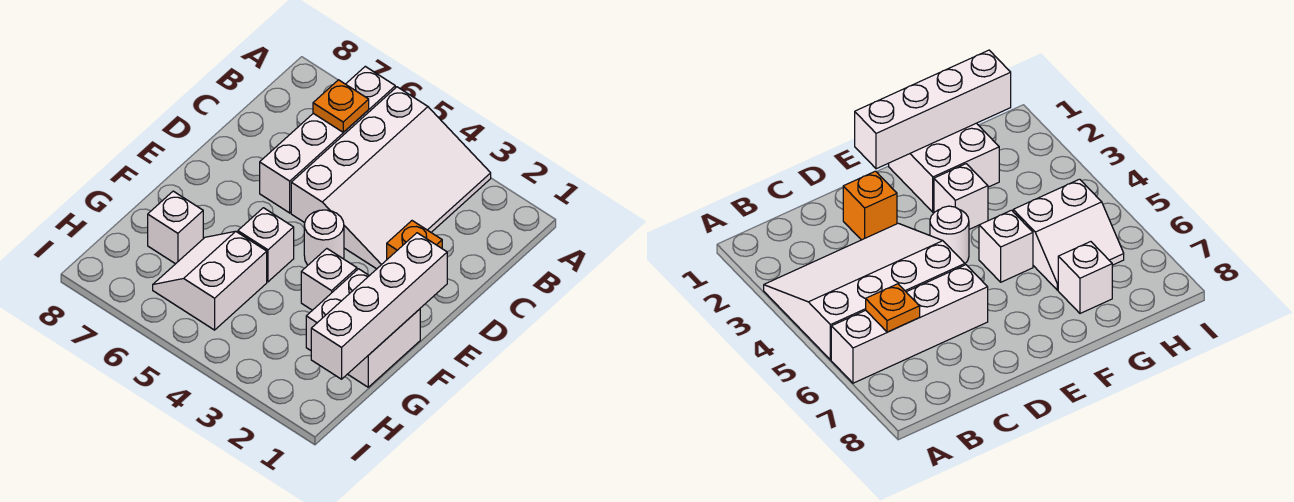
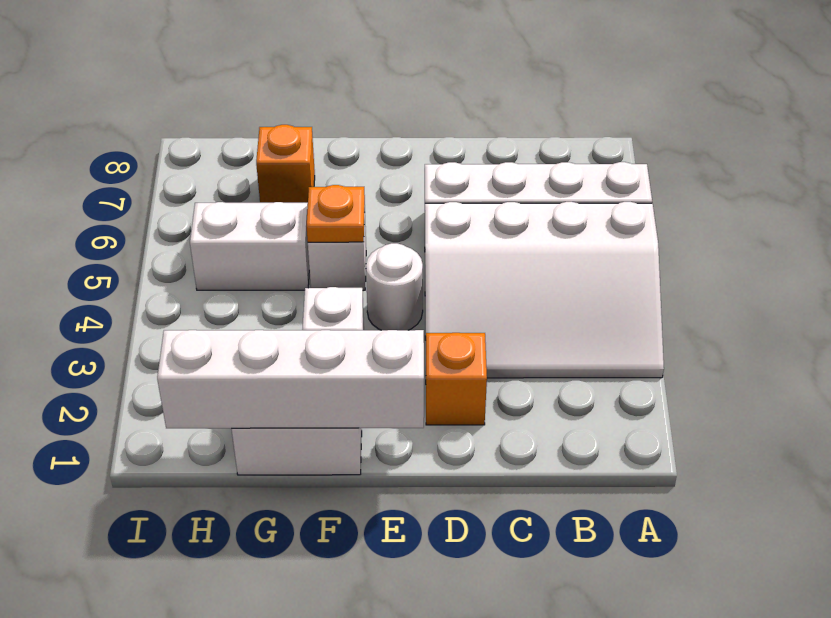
orange plate B6 level 2 -> orange plate F5 level 2
white brick G7 level 1 -> orange brick G7 level 1

